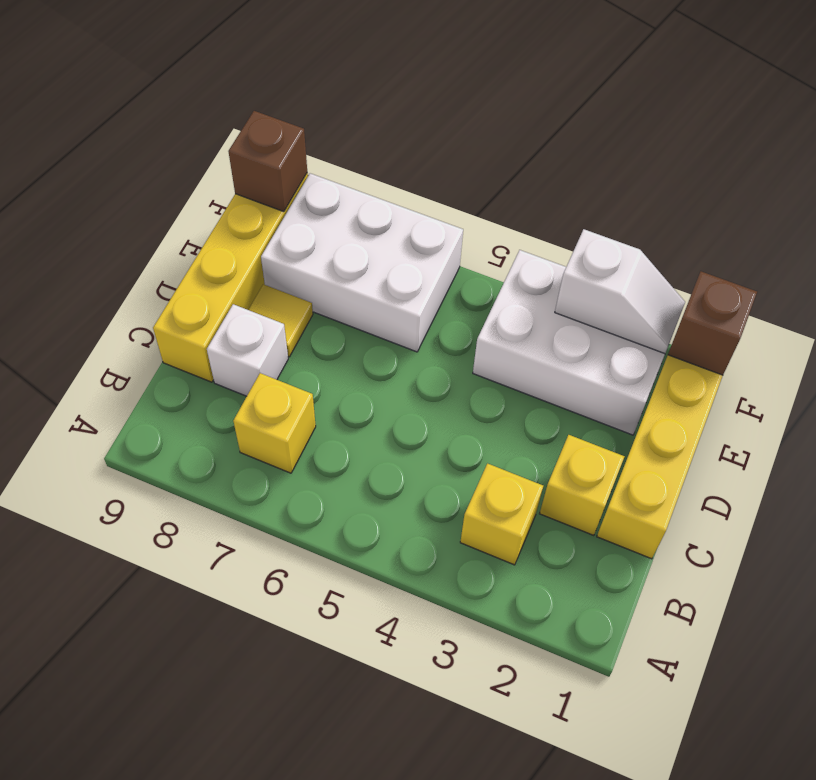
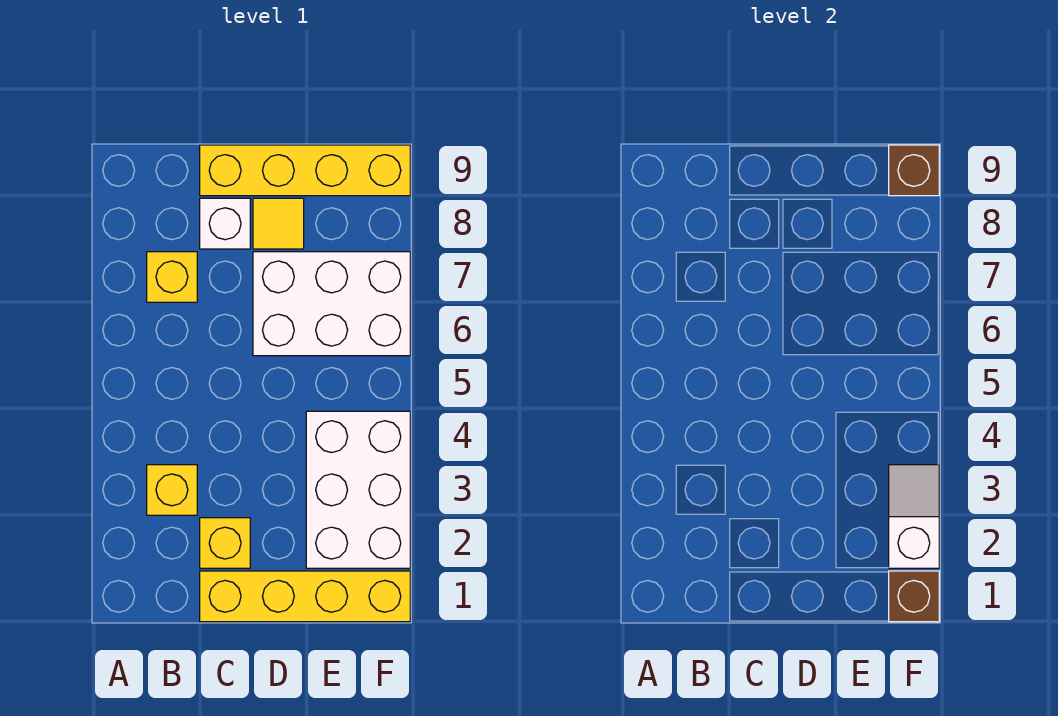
white brick E6:F8 level 1 -> white brick D6:F7 level 1
white slope F2:F3 level 2 top 3 -> white slope F2:F3 level 2 top 2

